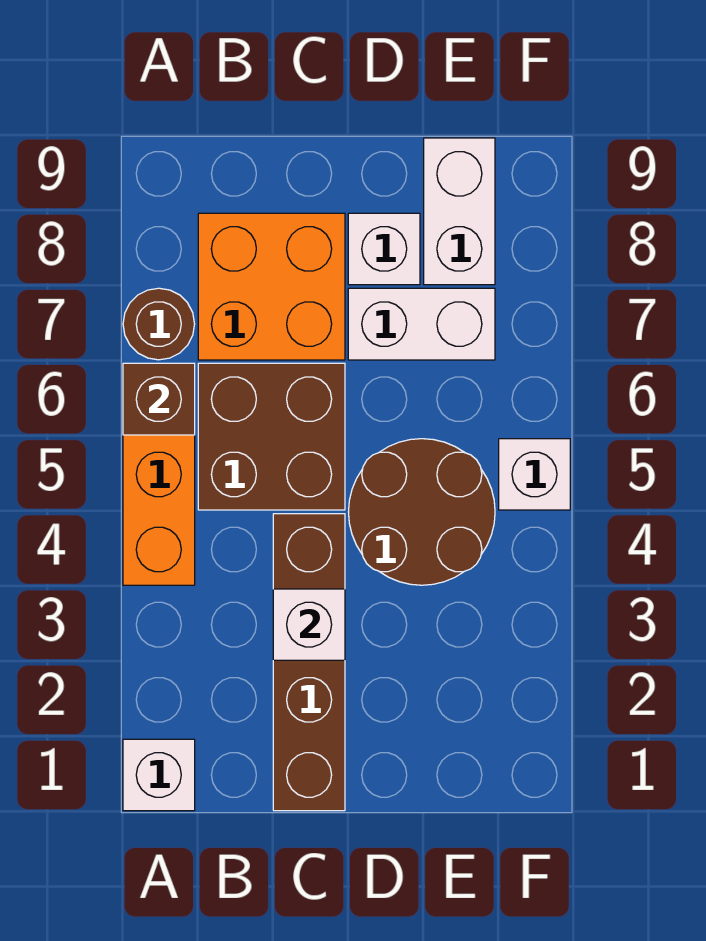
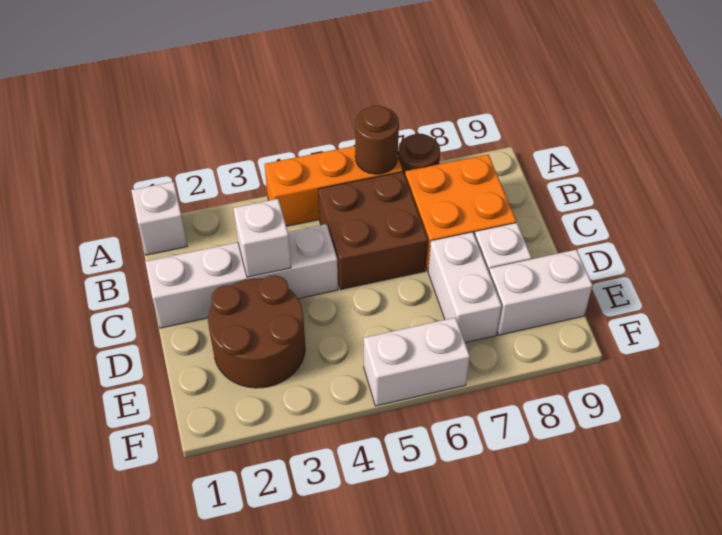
brown brick A6 level 2 -> brown round brick A6 level 2
brown brick C1:C4 level 1 -> white brick C1:C4 level 1
brown round brick D4:E5 level 1 -> brown round brick D2:E3 level 1
white brick F5 level 1 -> white brick F5:F6 level 1

